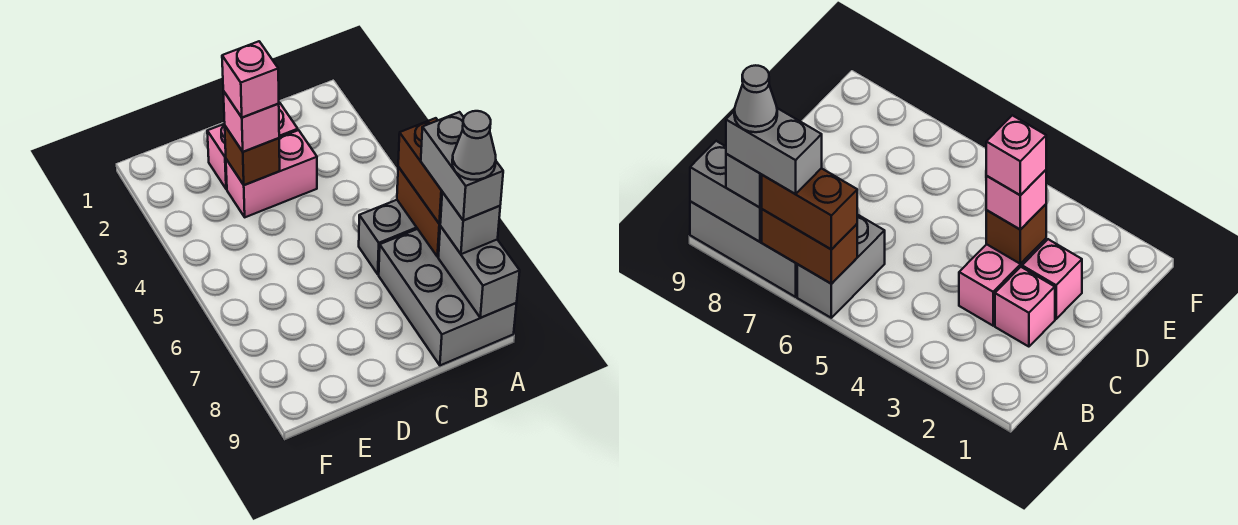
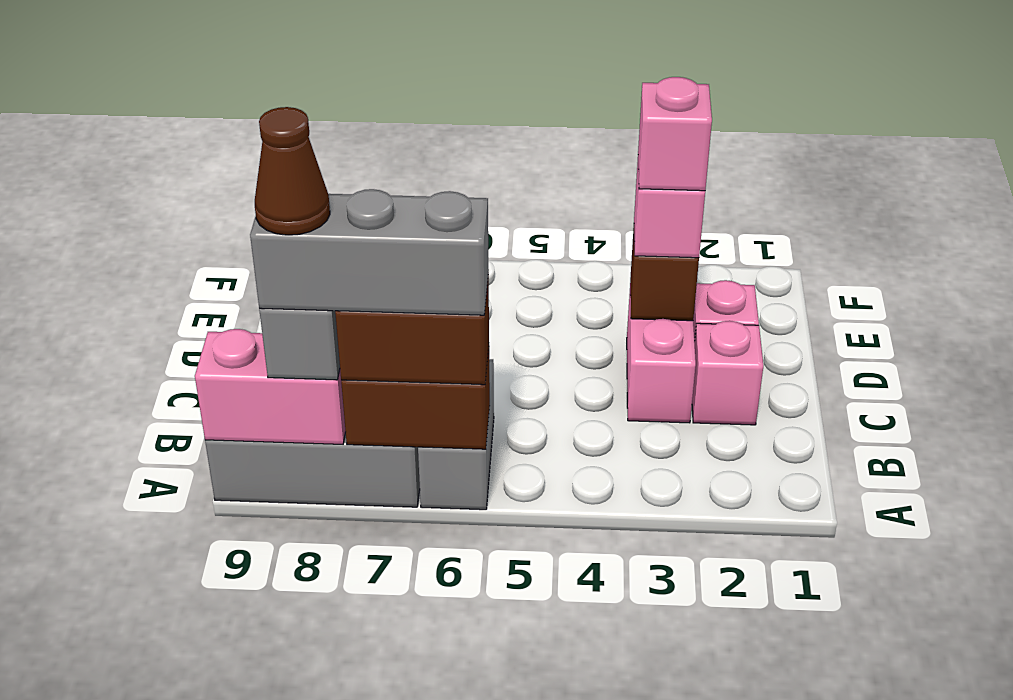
grey brick A7:A8 level 4 -> grey brick A6:A8 level 4
grey brick A8:A9 level 2 -> pink brick A8:A9 level 2
grey cone A8 level 5 -> brown cone A8 level 5

